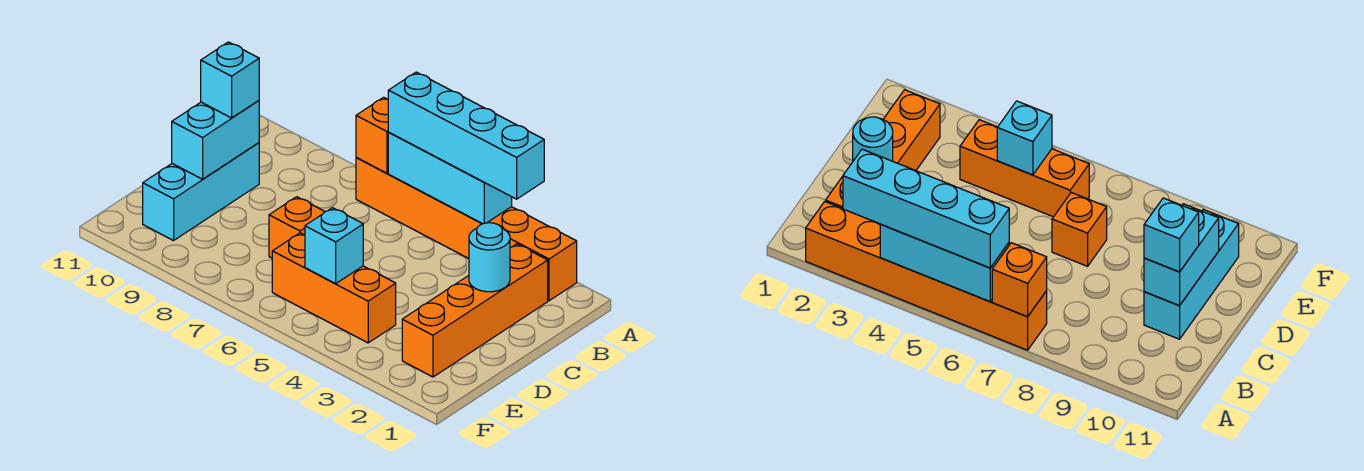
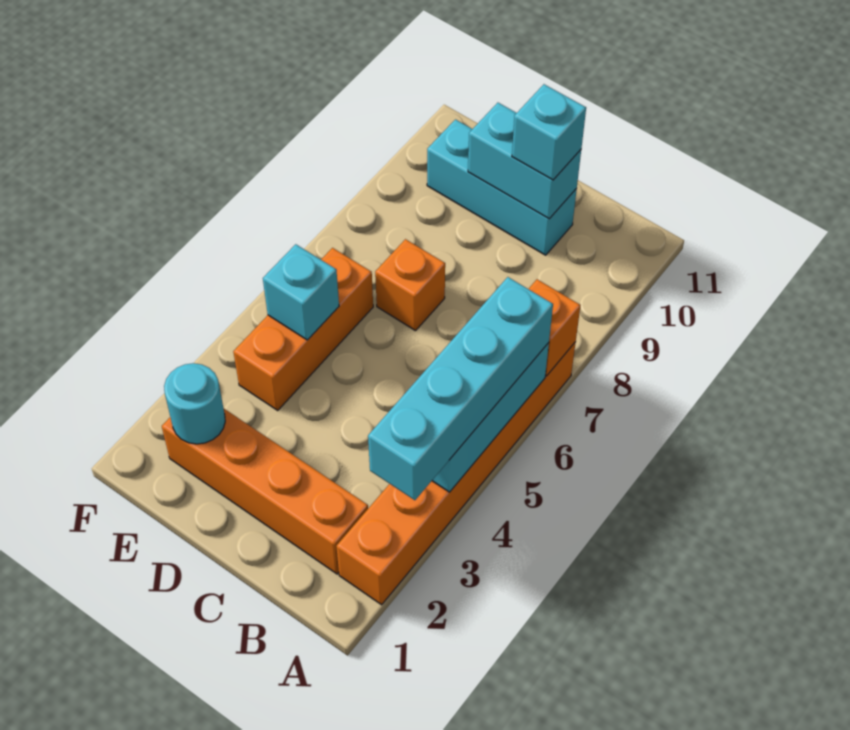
cyan round brick C2 level 2 -> cyan round brick E2 level 2

